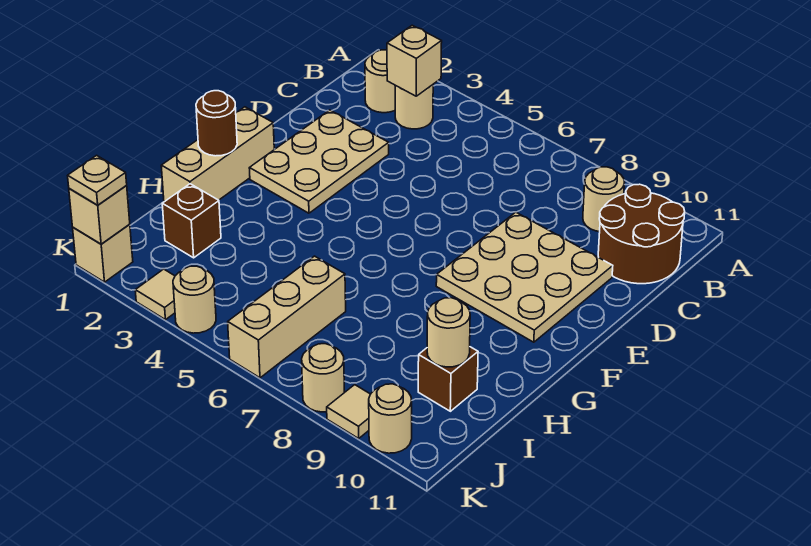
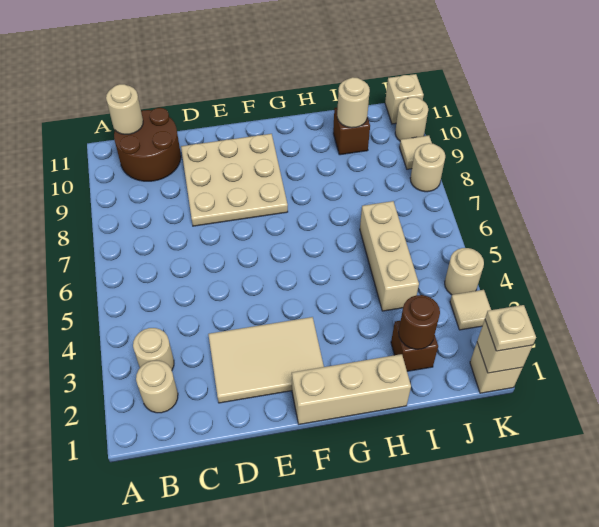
tan brick B3 level 2 -> tan brick K11 level 1
tan round brick B9 level 1 -> tan round brick B11 level 2
tan plate D2:F3 level 1 -> tan tile D2:F3 level 1
brown round brick G1 level 2 -> brown round brick I2 level 2
tan brick I6:K6 level 1 -> tan brick I4:I6 level 1

